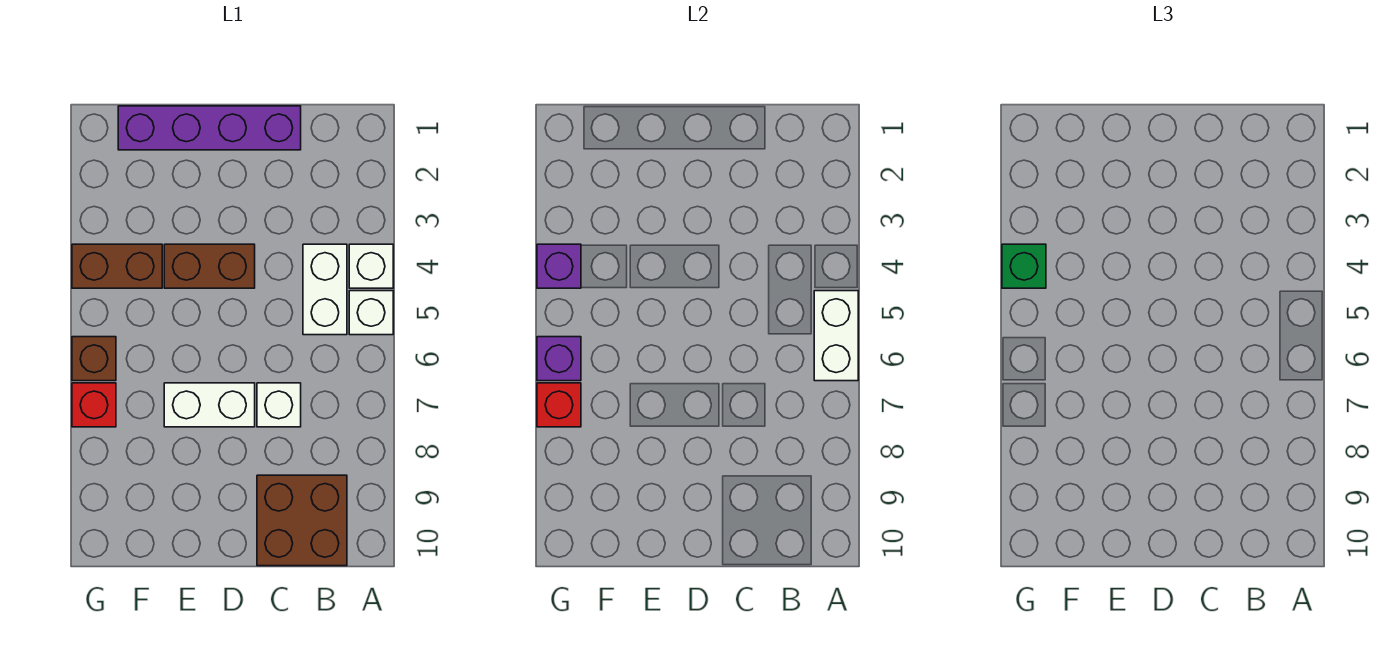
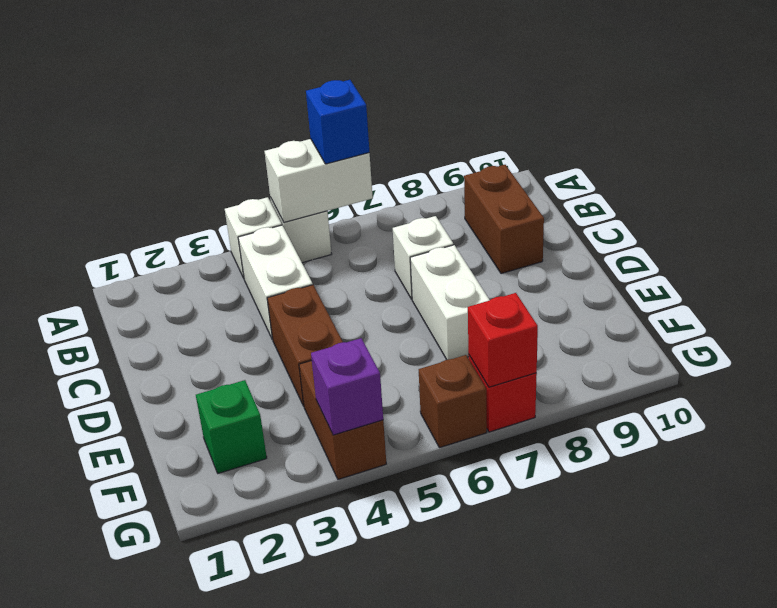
none -> blue brick A6 level 3
white brick B4:B5 level 1 -> white brick B4:C4 level 1
brown brick B9:C10 level 1 -> brown brick B9:C9 level 1
purple brick C1:F1 level 1 -> none
green brick G4 level 3 -> green brick F2 level 1
purple brick G6 level 2 -> none

